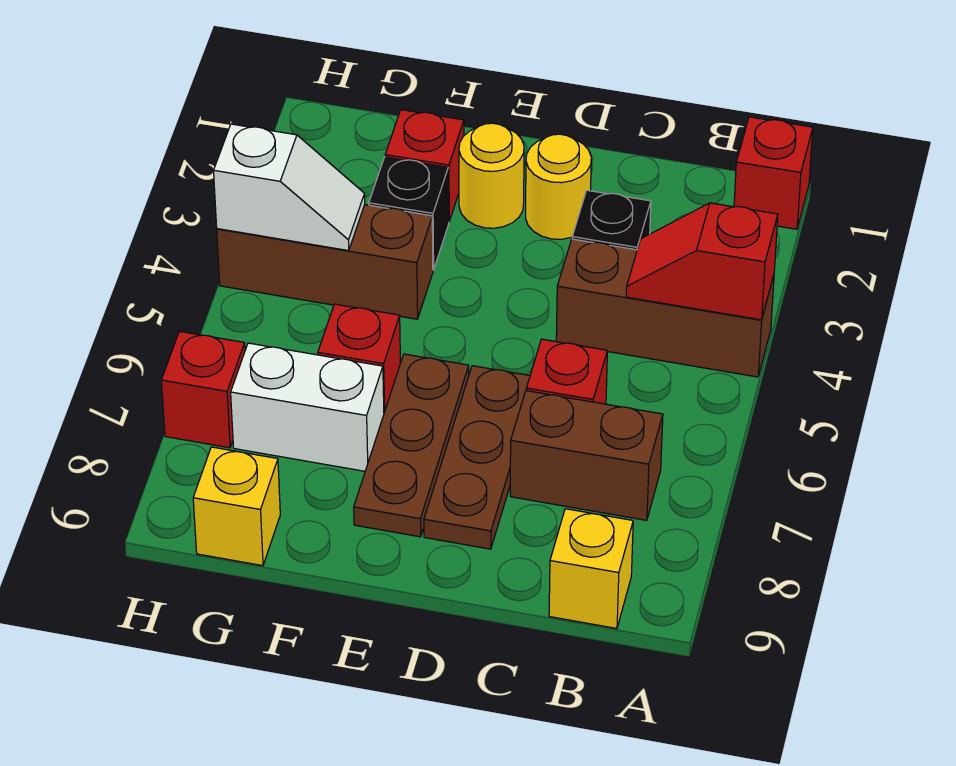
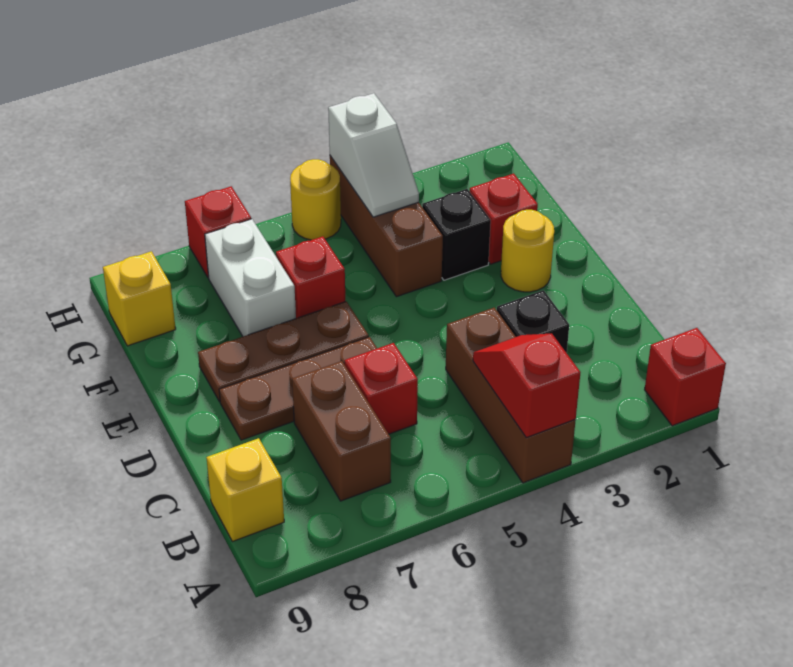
yellow round brick D2 level 1 -> yellow round brick H5 level 1

